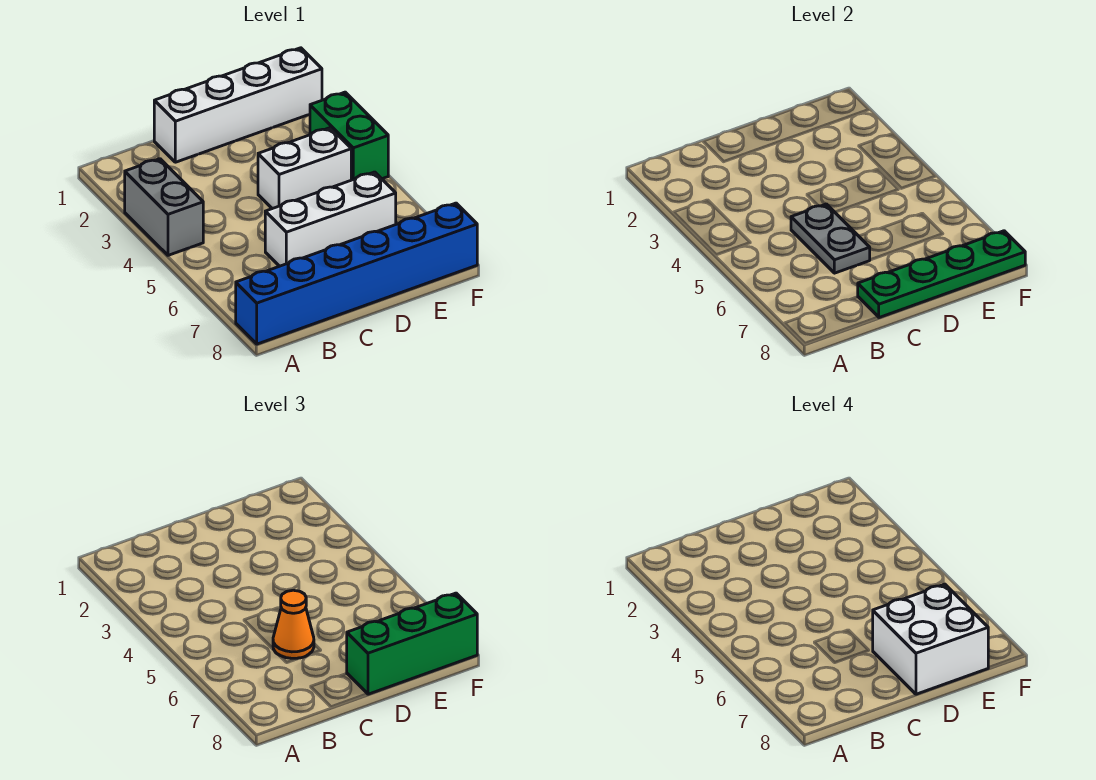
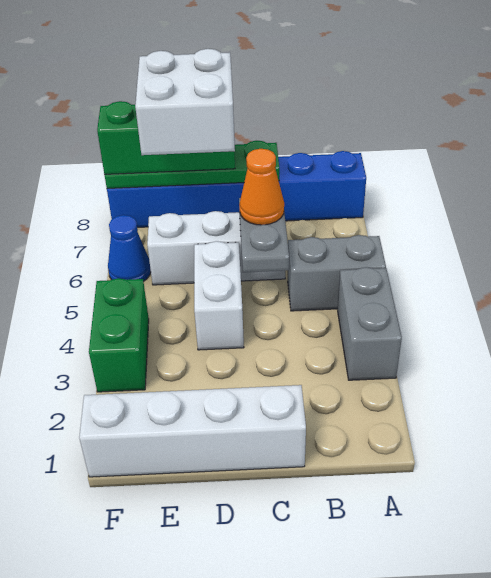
none -> grey brick A5:B5 level 1
white brick D4:E4 level 1 -> white brick D4:D5 level 1
none -> blue cone F6 level 1

